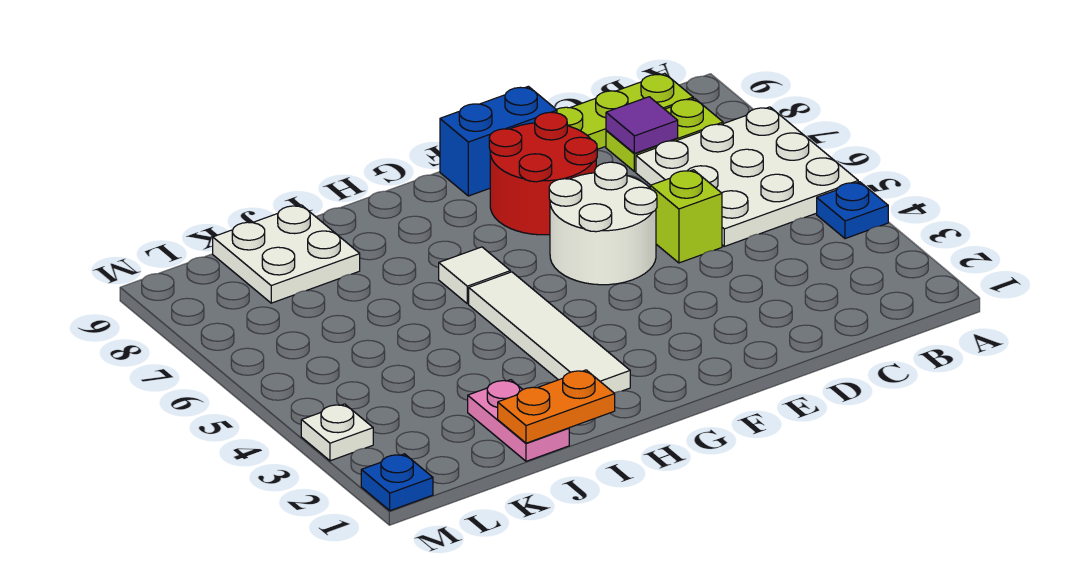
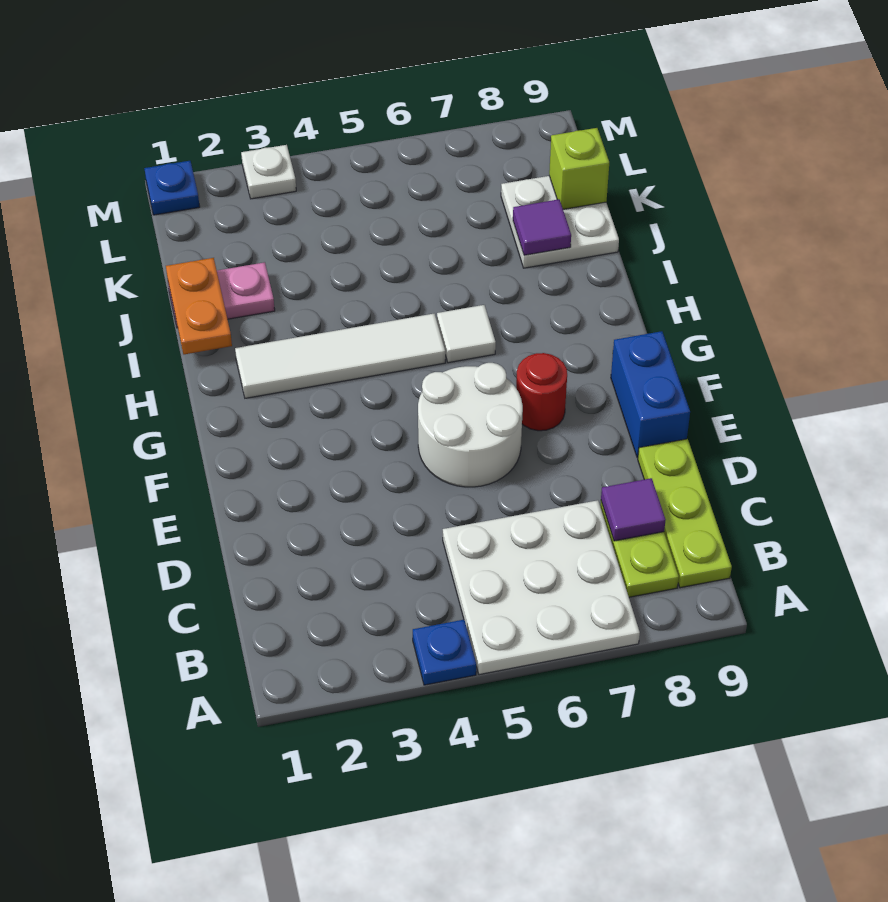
lime brick D5 level 1 -> lime brick K9 level 2
red round brick E7:F8 level 1 -> red round brick F7 level 1
none -> purple tile J8 level 2

